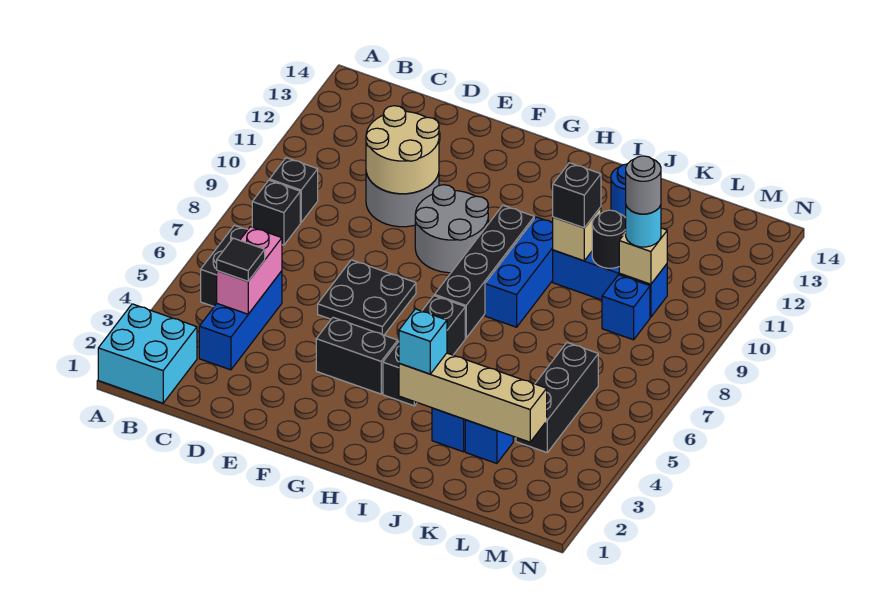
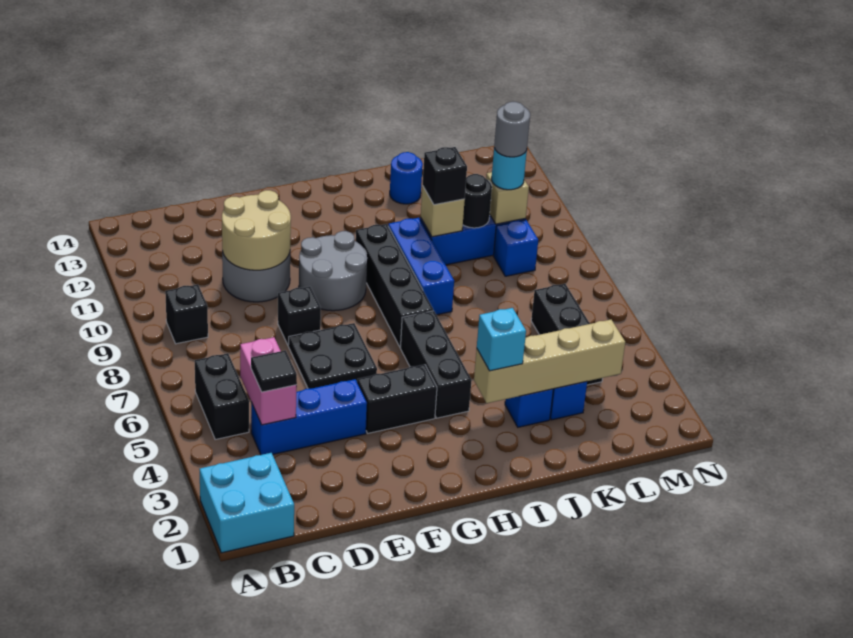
black brick B8 level 1 -> black brick E8 level 1
blue brick C3:C5 level 1 -> blue brick C4:E4 level 1

